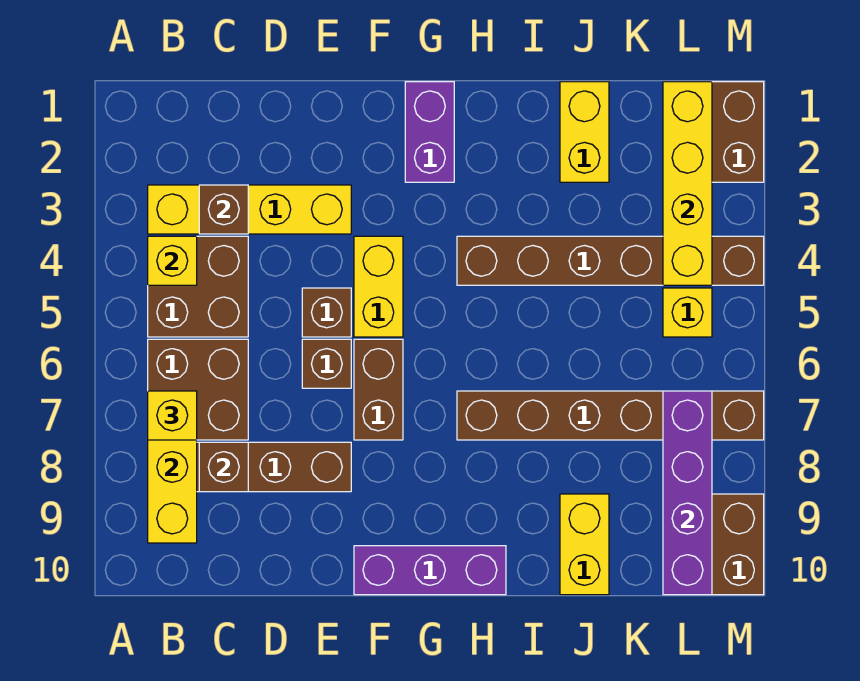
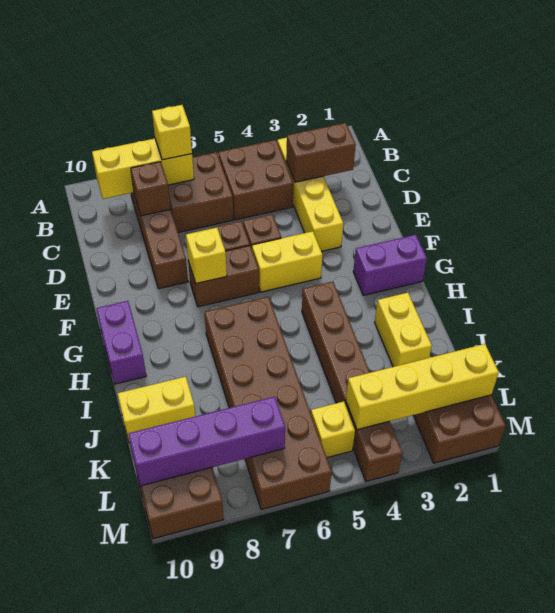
yellow brick B4 level 2 -> yellow brick F7 level 2
brown brick C3 level 2 -> brown brick C2:C3 level 2
purple brick F10:H10 level 1 -> purple brick G10:H10 level 1
brown brick H7:M7 level 1 -> brown brick H6:M7 level 1
yellow brick J1:J2 level 1 -> yellow brick I2:J2 level 1

